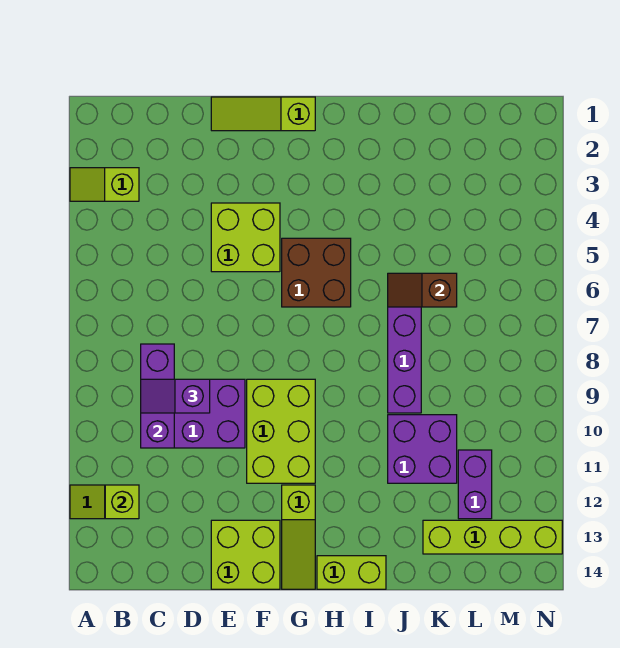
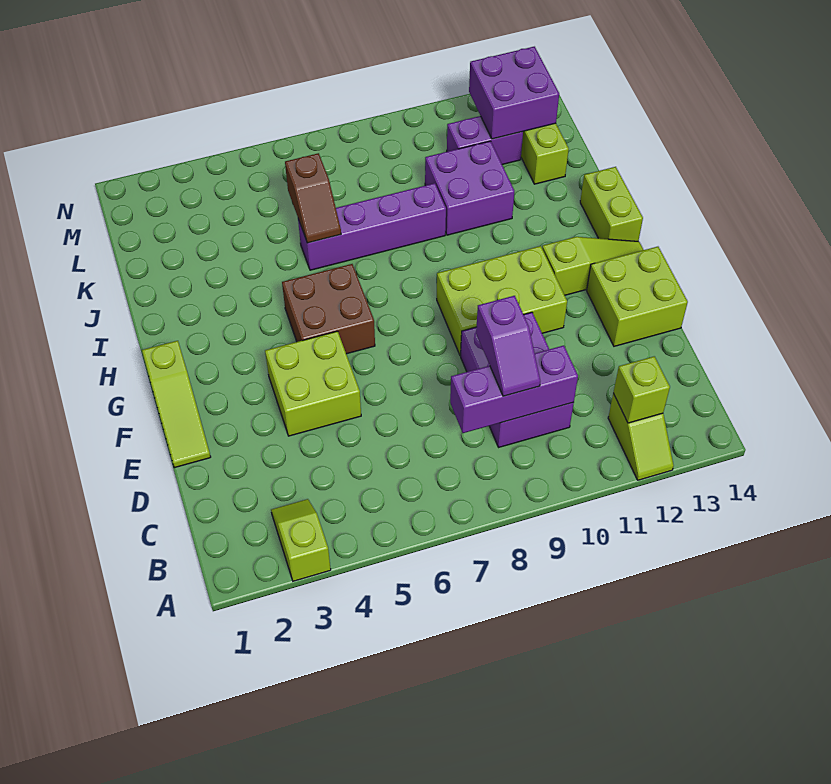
lime slope A3:B3 level 1 top B -> lime slope A3:B3 level 1 top A
none -> purple brick L12:M13 level 2

